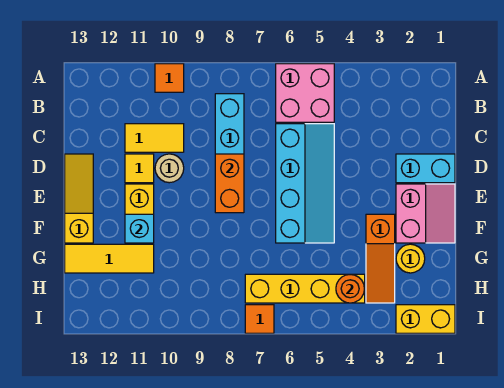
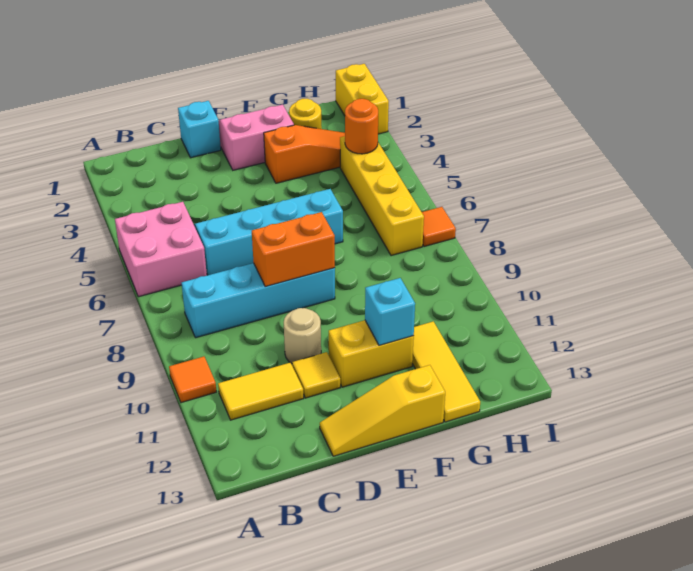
yellow tile C10:C11 level 1 -> yellow tile B11:C11 level 1
cyan brick D1:D2 level 1 -> cyan brick D1 level 1

